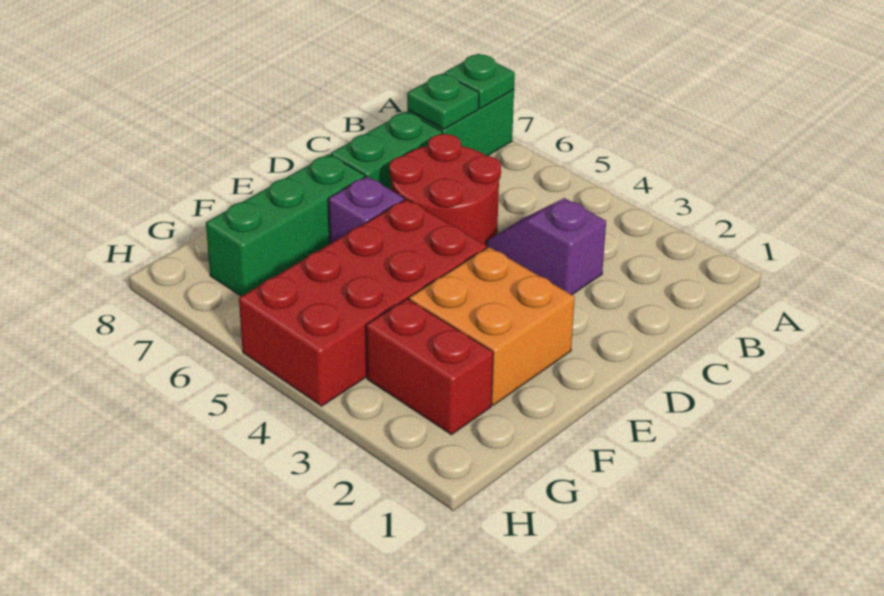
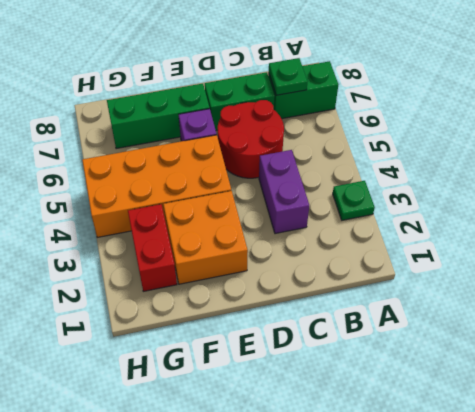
green plate A7 level 2 -> green plate A3 level 1
purple slope C3:C4 level 1 top 3 -> purple brick C3:C4 level 1
red brick E4:H5 level 1 -> orange brick E4:H5 level 1

